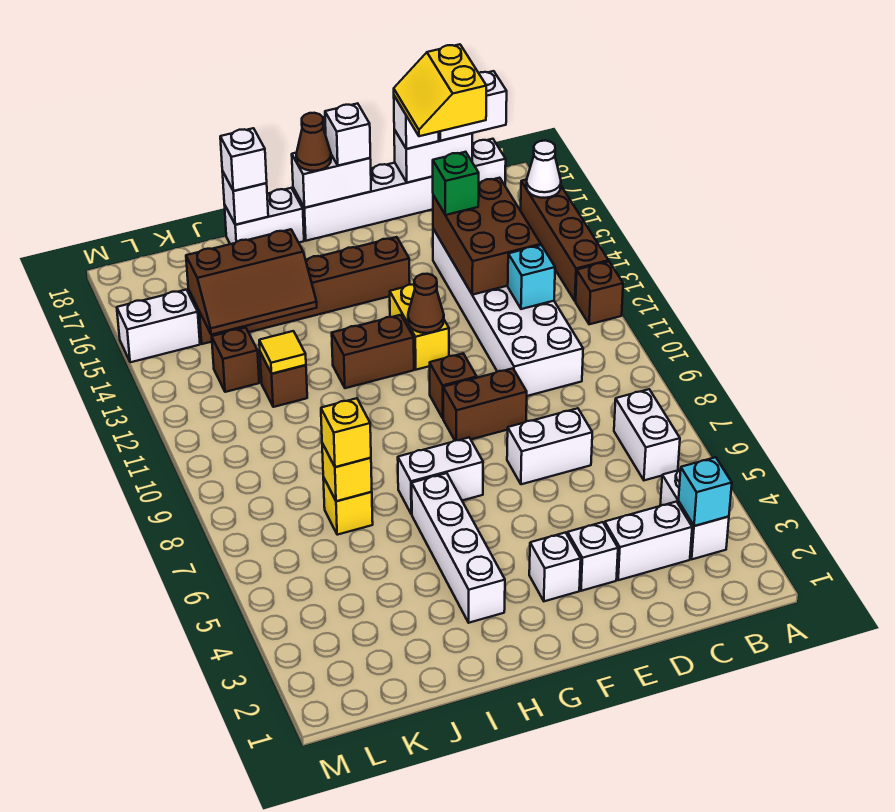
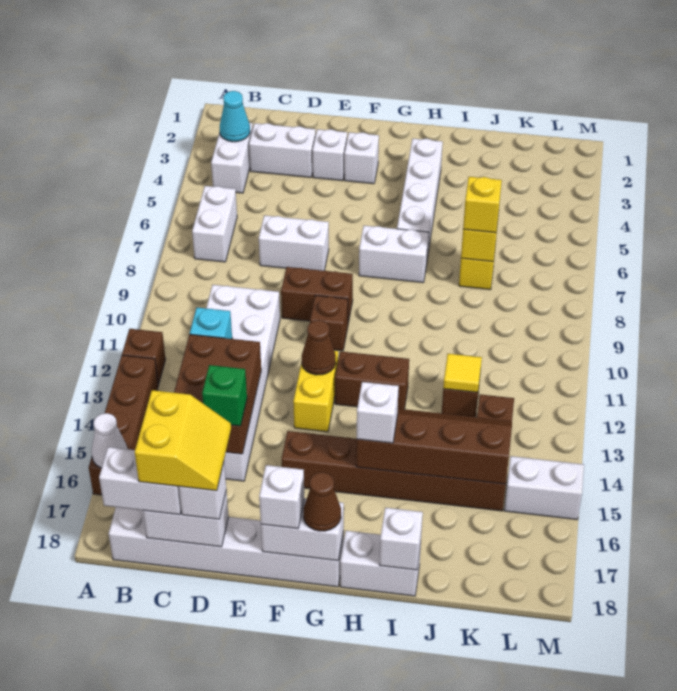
cyan brick B3 level 2 -> cyan cone B3 level 2
brown slope I14:K15 level 2 top 15 -> brown slope H14:K15 level 2 top 15
white brick I18 level 3 -> white brick H15 level 3

